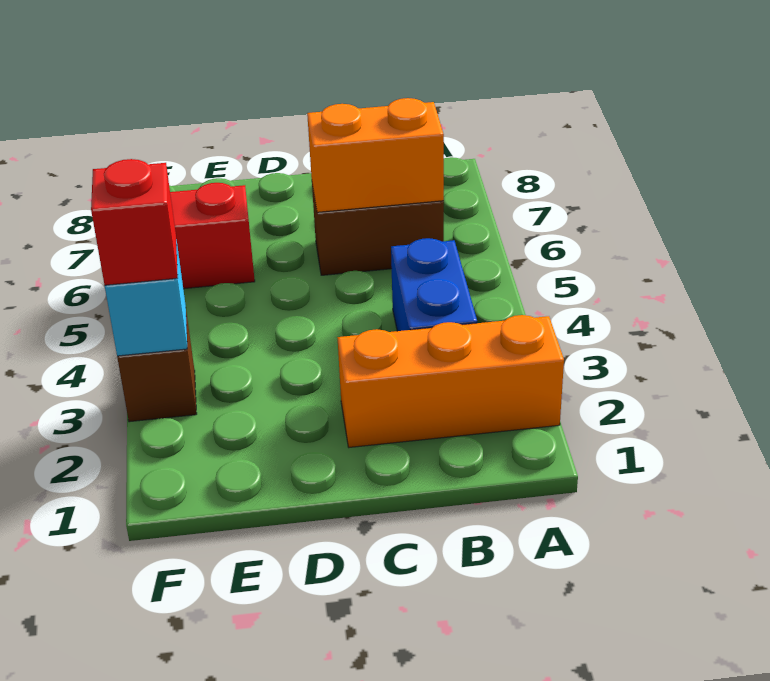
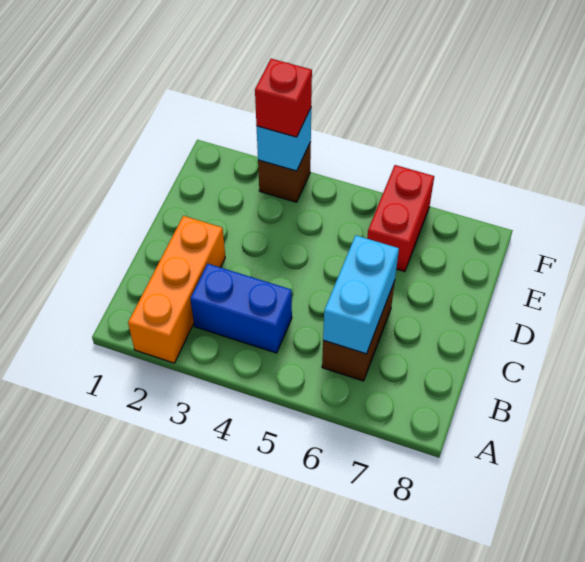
orange brick B6:C6 level 2 -> cyan brick B6:C6 level 2

